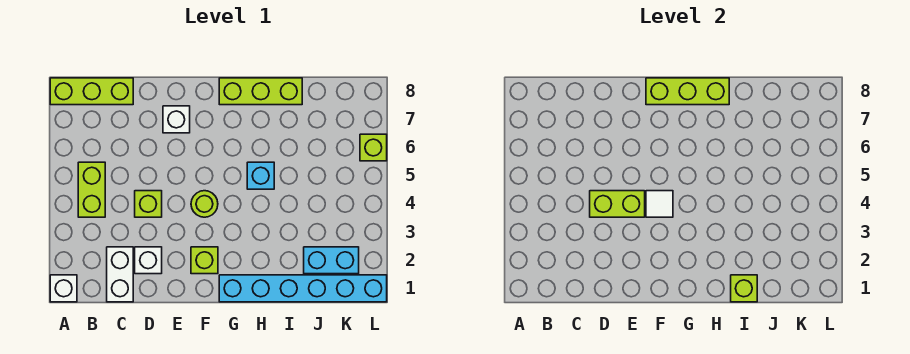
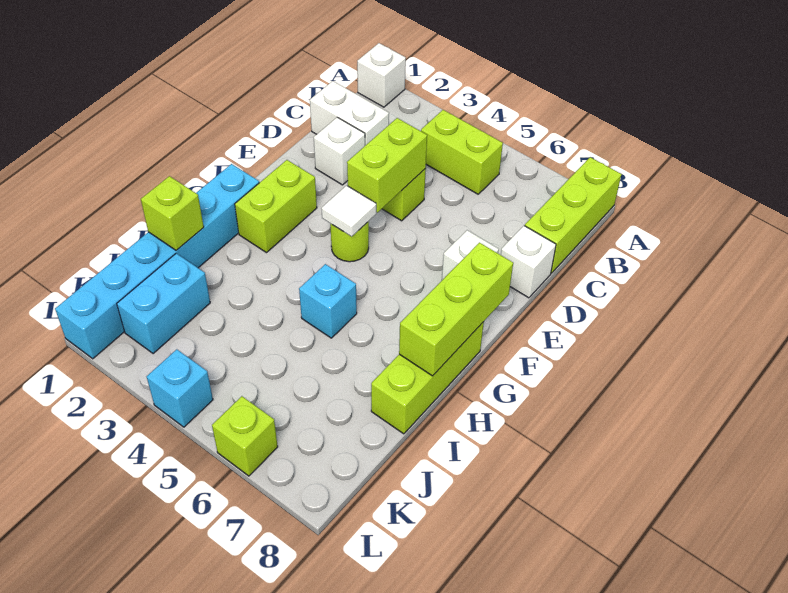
none -> white brick D8 level 1
lime brick F2 level 1 -> lime brick F2:G2 level 1
none -> cyan brick L4 level 1

